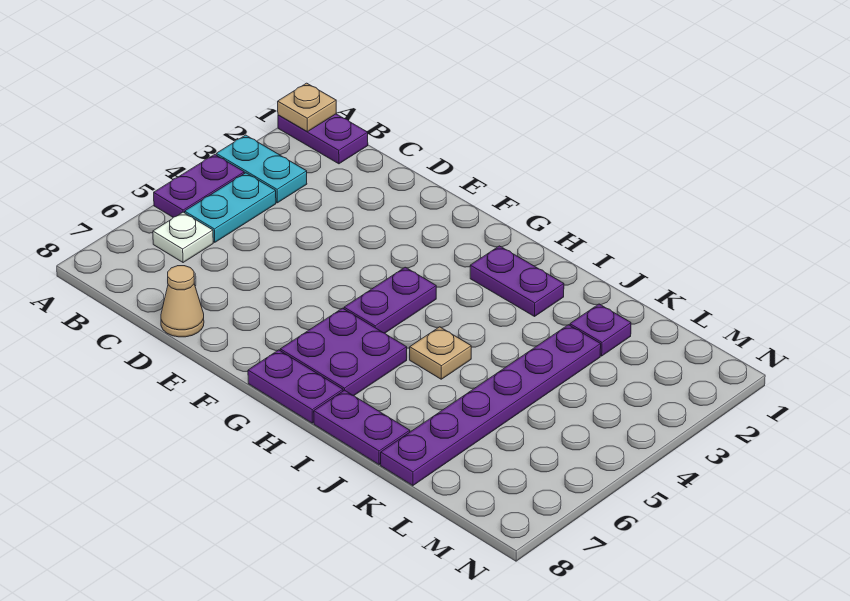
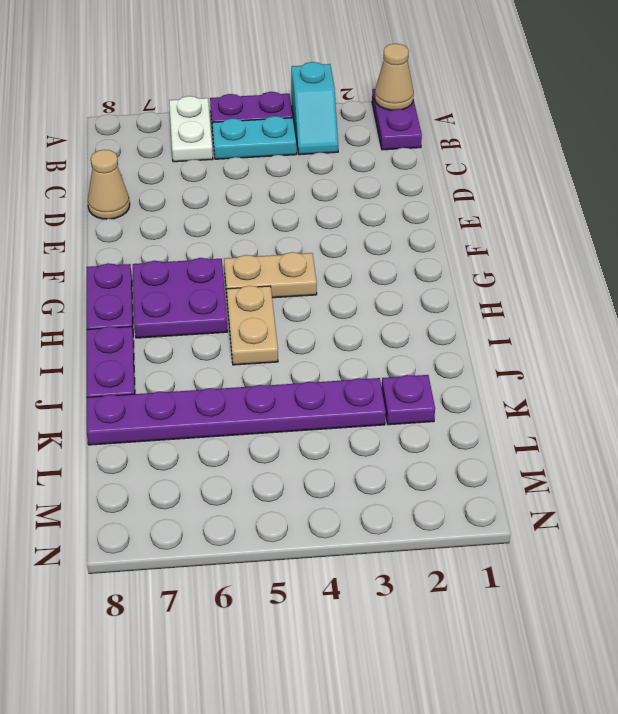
tan plate A1 level 2 -> tan cone A1 level 2
cyan plate A3:B3 level 1 -> cyan slope A3:B3 level 1 top A
white plate B6 level 1 -> white plate A6:B6 level 1
purple plate G4:G5 level 1 -> tan plate G4:G5 level 1
purple plate H2:I2 level 1 -> none
tan plate I5 level 1 -> tan plate H5:I5 level 1

